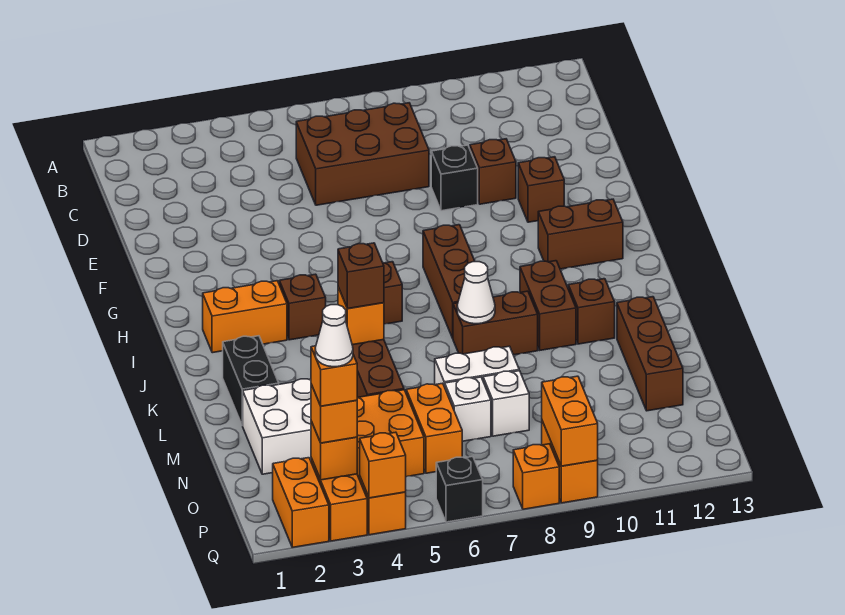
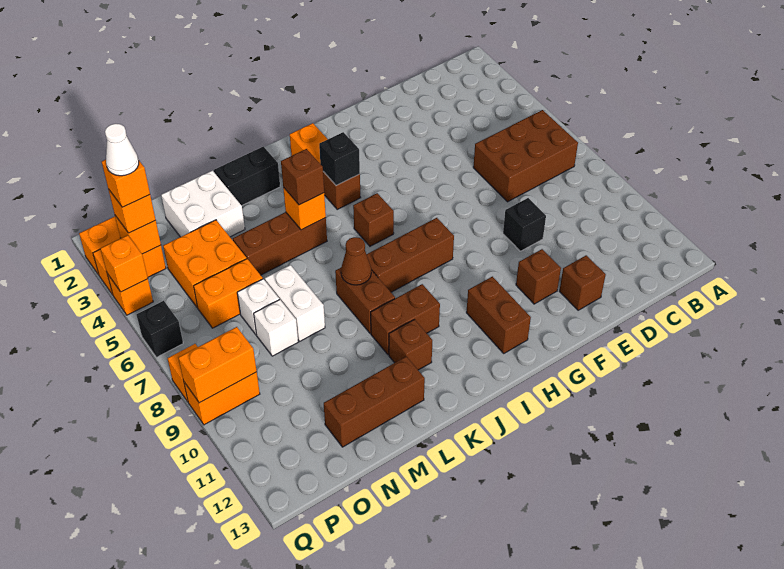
brown brick C6:D8 level 1 -> brown brick B6:D7 level 1
brown brick E10 level 1 -> brown brick E12 level 1
none -> black brick I4 level 2
white cone K8 level 2 -> brown cone K8 level 2

